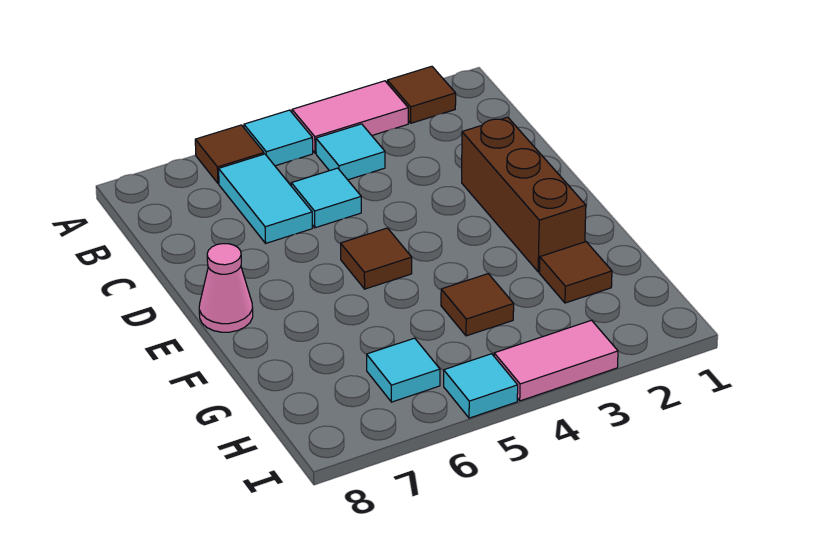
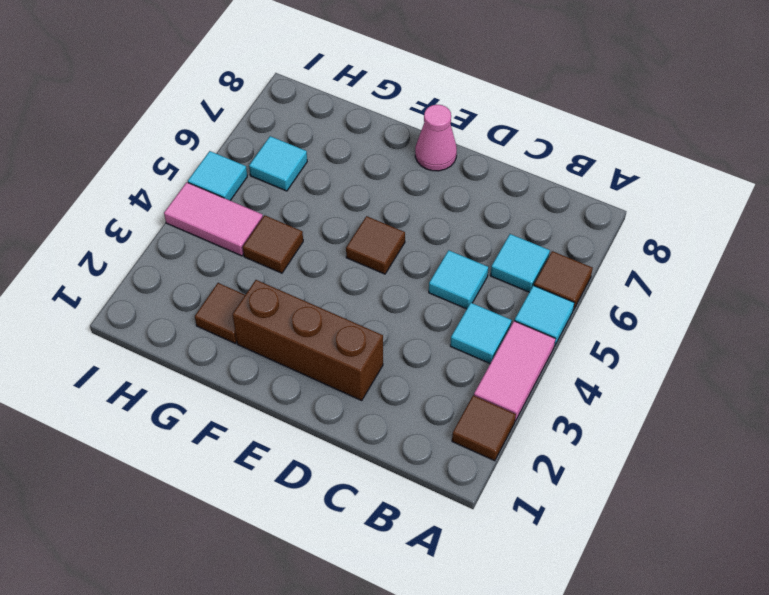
cyan tile B6:C6 level 1 -> cyan tile B6 level 1
pink tile I3:I4 level 1 -> pink tile H4:I4 level 1

